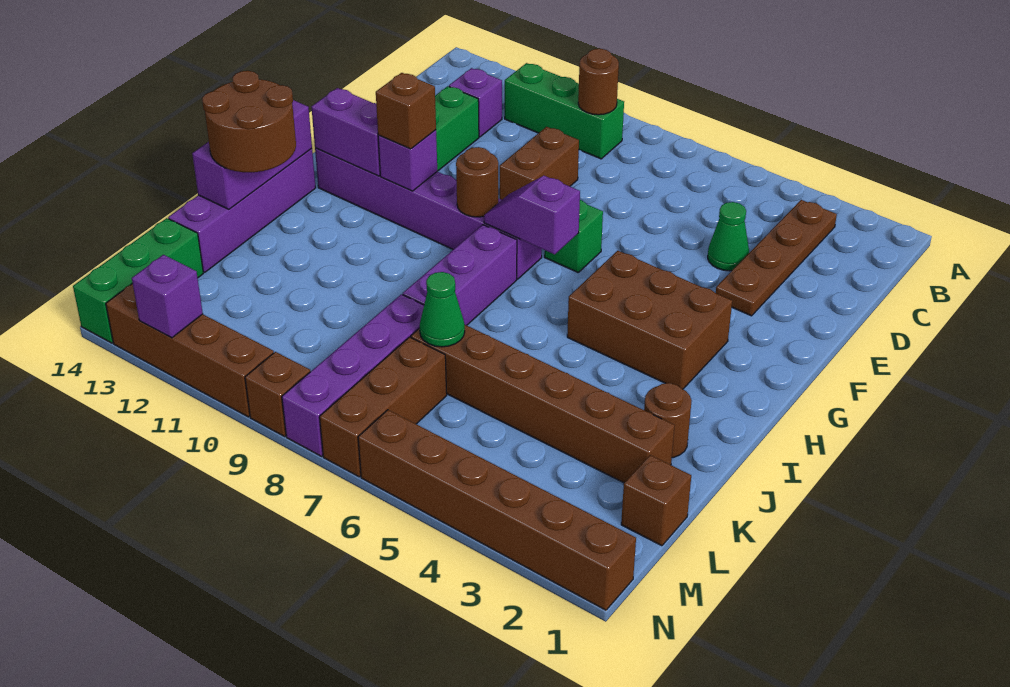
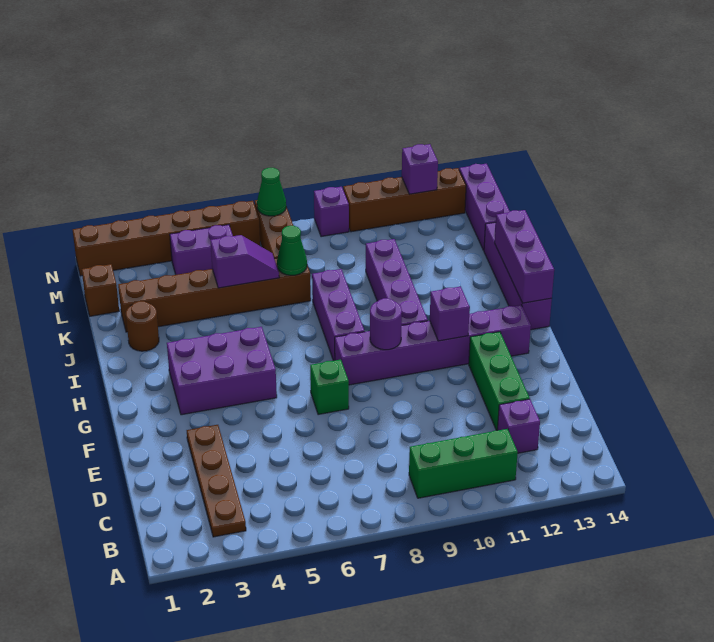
brown round brick B9 level 2 -> none
green cone D4 level 1 -> green cone N7 level 2
brown brick D9:E9 level 1 -> none
brown brick G3:H5 level 1 -> purple brick G3:H5 level 1
purple slope G7:G8 level 2 top 7 -> purple slope K5:K6 level 2 top 5
brown round brick G9 level 2 -> purple round brick G9 level 2
brown brick G11 level 3 -> none
purple brick G12:G13 level 2 -> purple brick M4:M5 level 1
brown round brick I13:J14 level 3 -> none
purple brick K8:N8 level 1 -> purple brick H10:K10 level 1
green brick L14:N14 level 1 -> purple brick L14:N14 level 1
brown brick N9 level 1 -> purple brick N9 level 1

